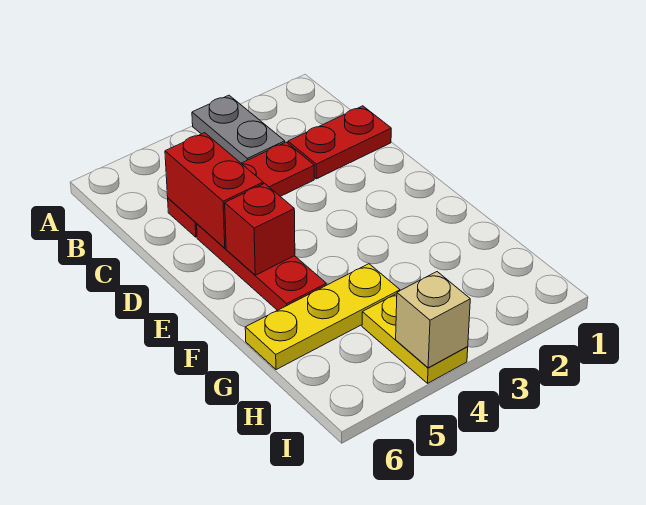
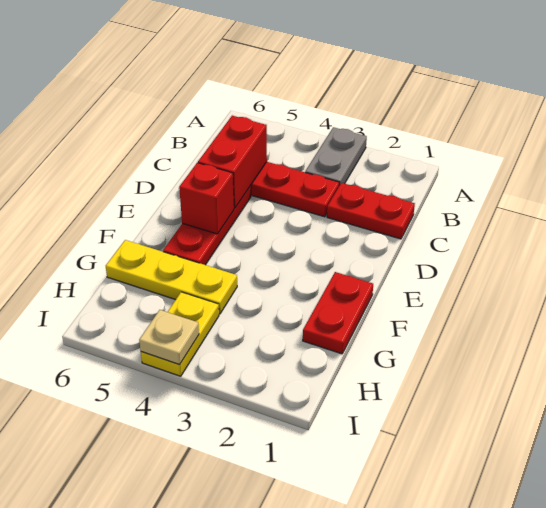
none -> red plate F1:G1 level 1
tan brick I4 level 2 -> tan plate I4 level 2

